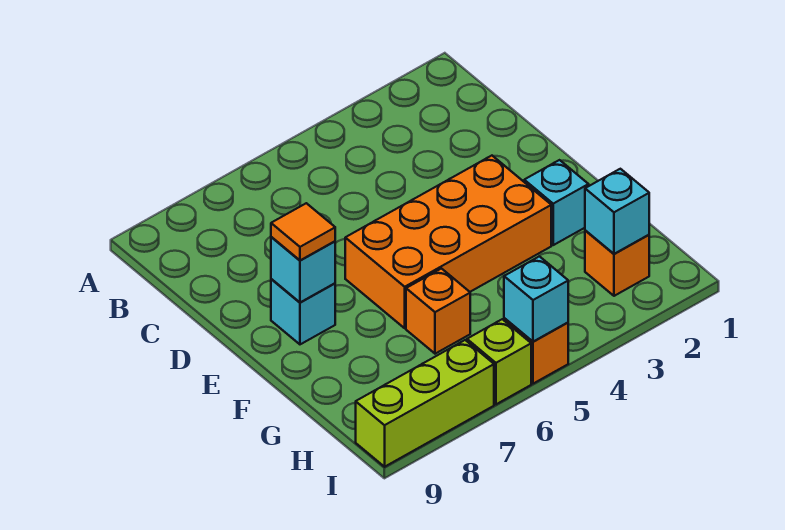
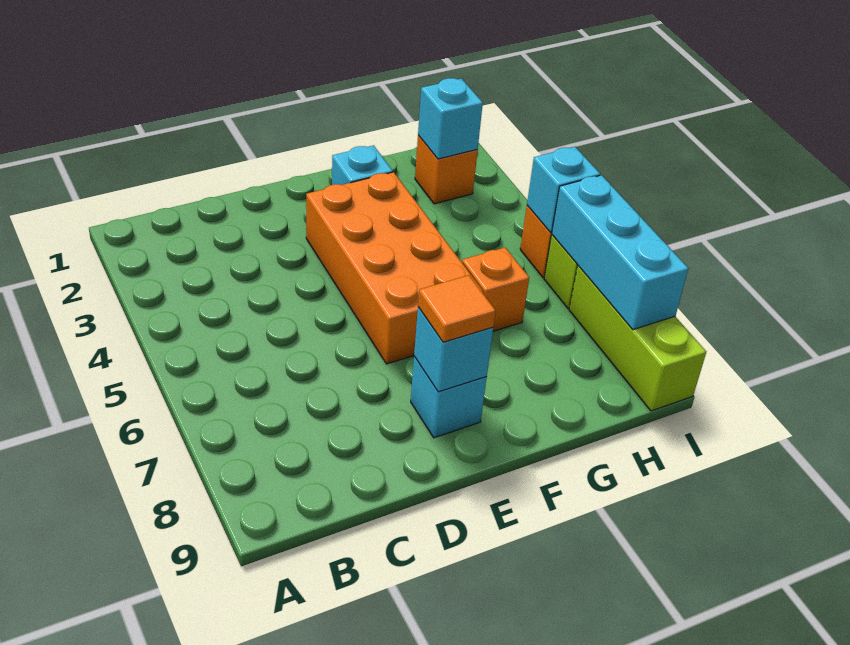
none -> cyan brick I6:I8 level 2

